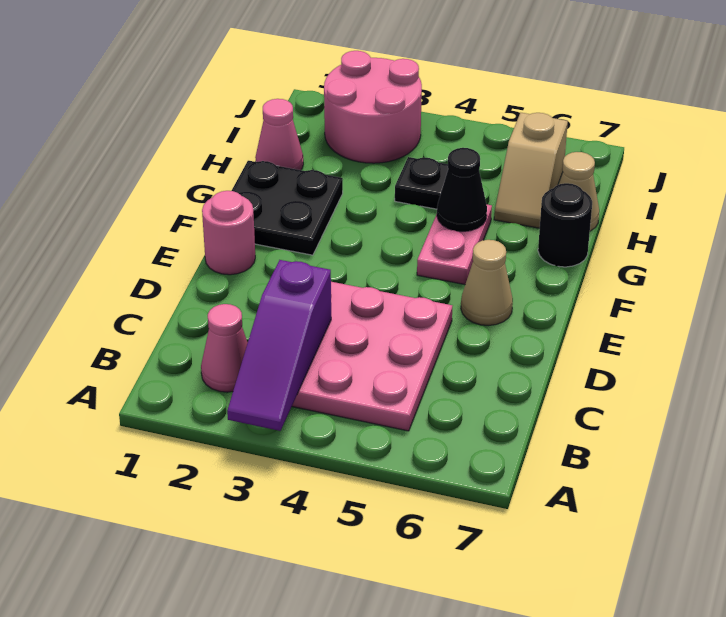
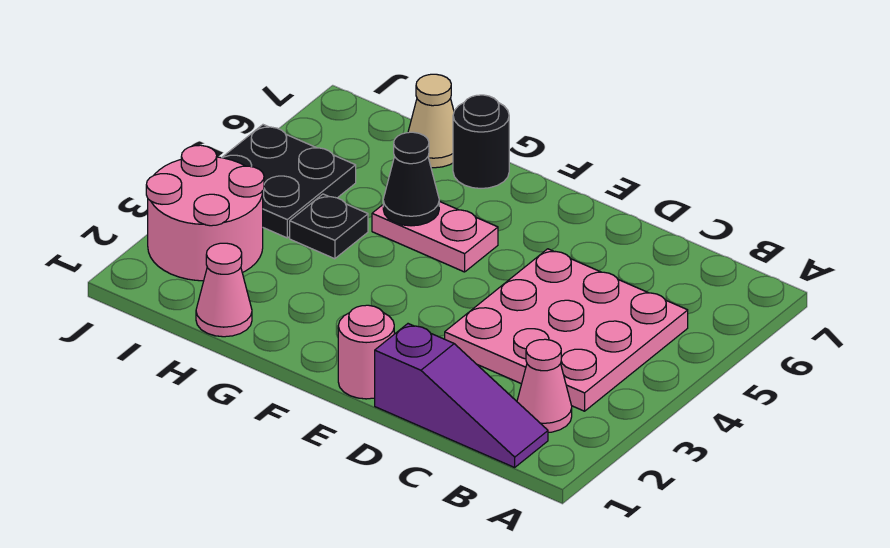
purple slope A3:C3 level 2 top C -> purple slope B1:D1 level 1 top D
tan cone E6 level 1 -> none
black plate F1:G2 level 1 -> black plate I4:J5 level 1
tan slope H6:I6 level 1 top I -> none

